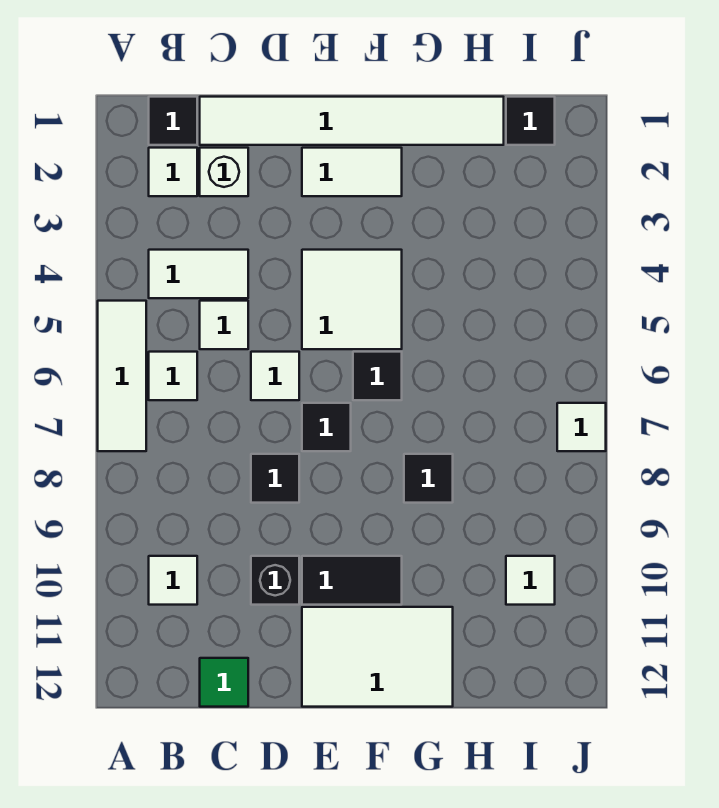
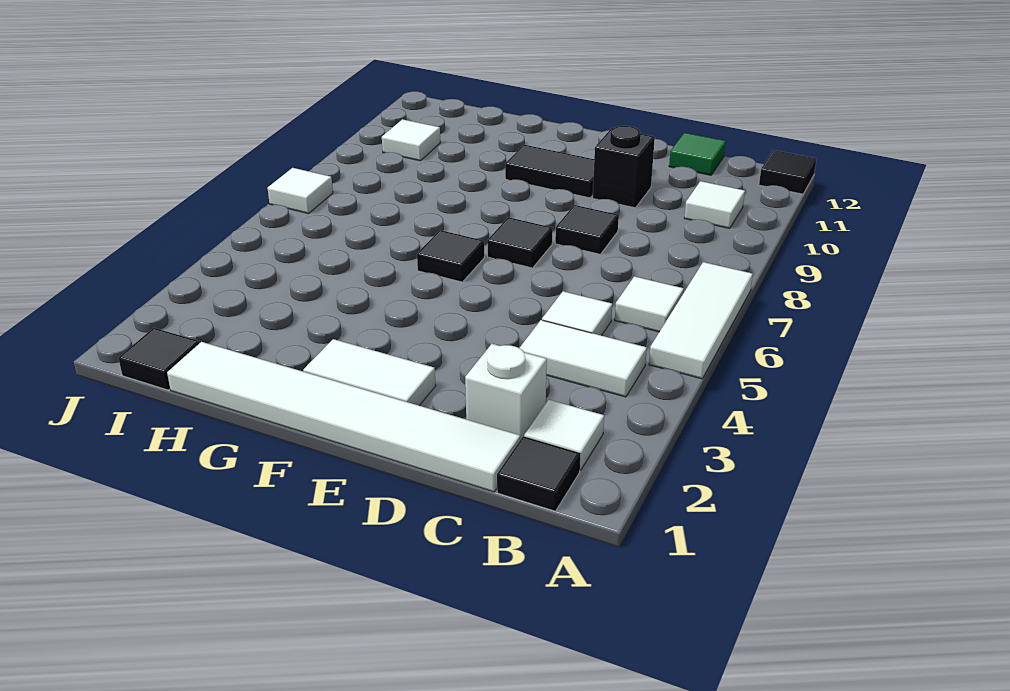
white tile D6 level 1 -> none
white tile E4:F5 level 1 -> none
white tile E11:G12 level 1 -> none
black tile G8 level 1 -> black tile A12 level 1

